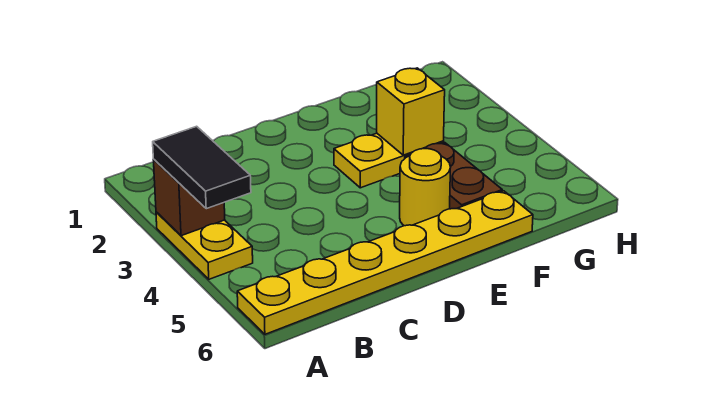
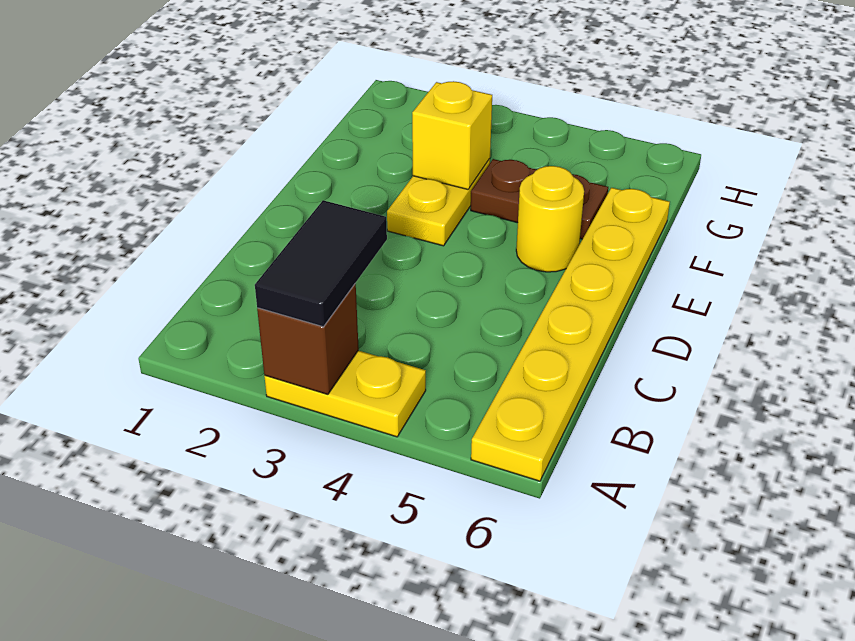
black tile A3:A4 level 3 -> black tile A3:B3 level 3

